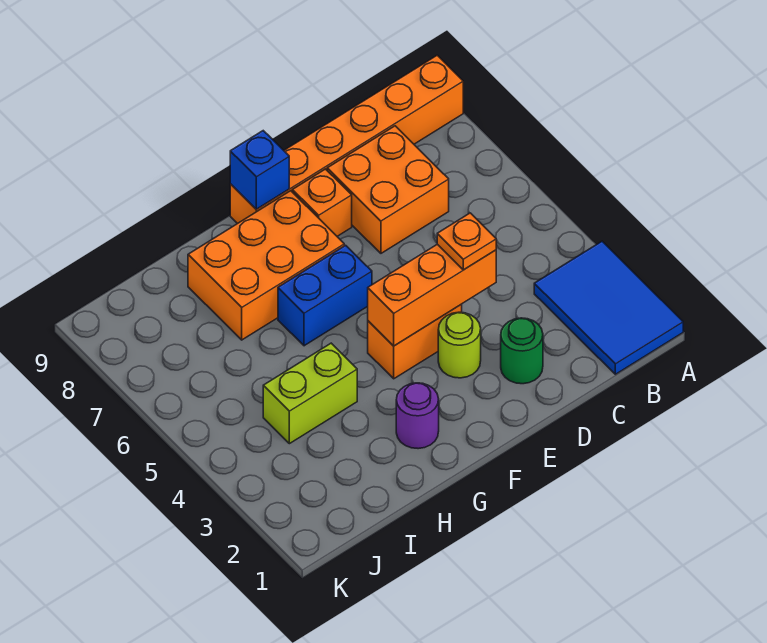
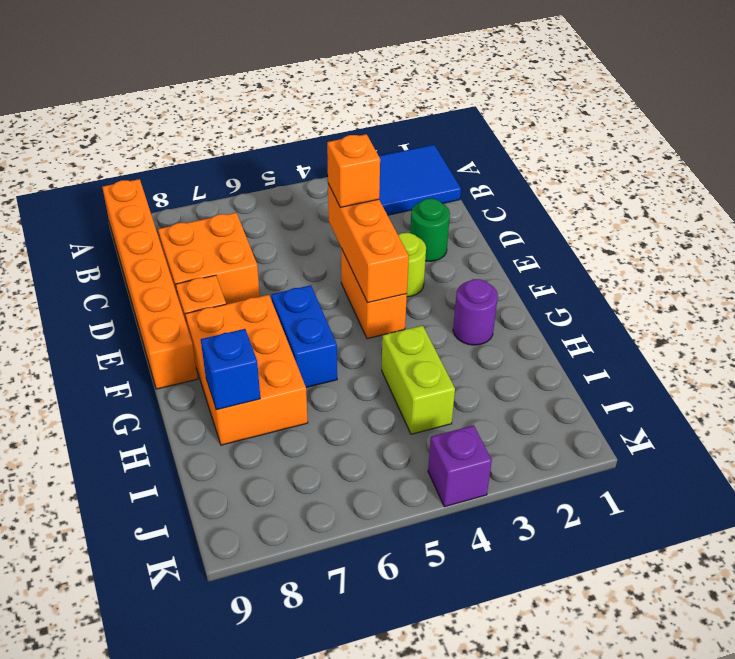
orange plate D4 level 3 -> orange brick D4 level 3
blue brick F9 level 2 -> blue brick H8 level 2
none -> purple brick K4 level 1

